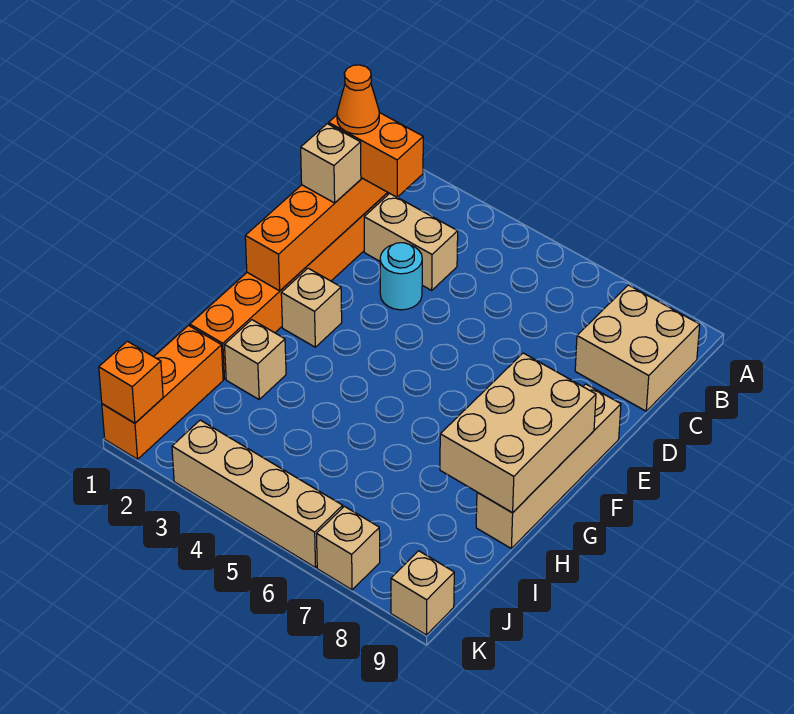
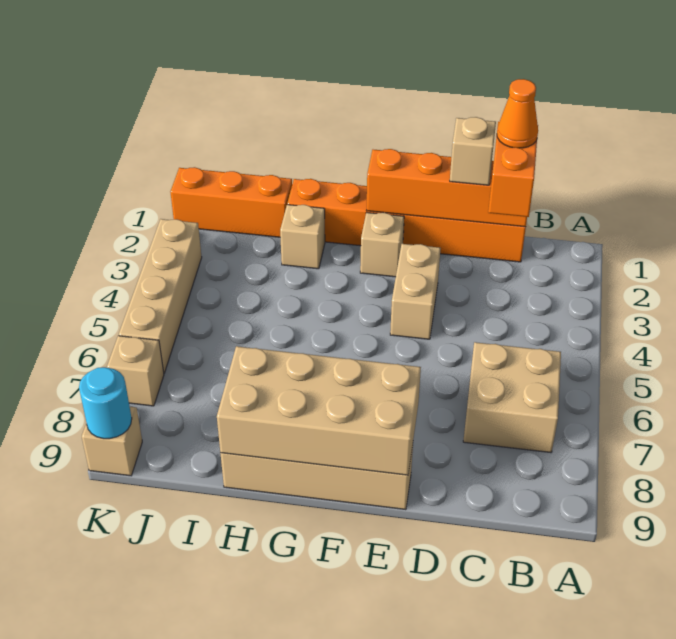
tan brick B8:C9 level 1 -> tan brick B6:C7 level 1
tan brick C2:C3 level 1 -> tan brick E3:E4 level 1
cyan round brick D3 level 1 -> cyan round brick K9 level 2
tan brick F8:H9 level 2 -> tan brick E8:H9 level 2
orange brick K1 level 2 -> none

